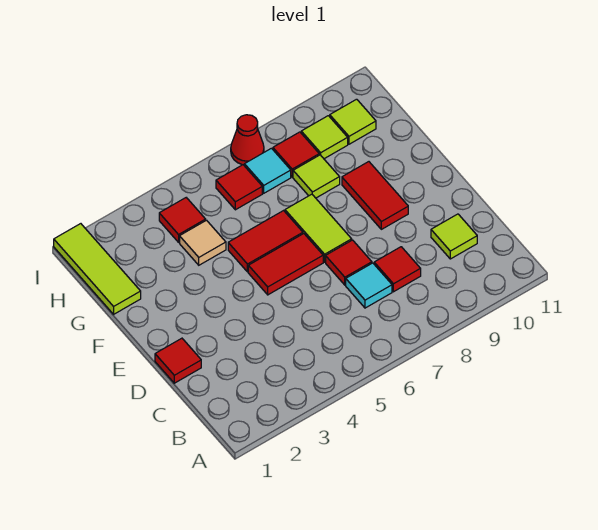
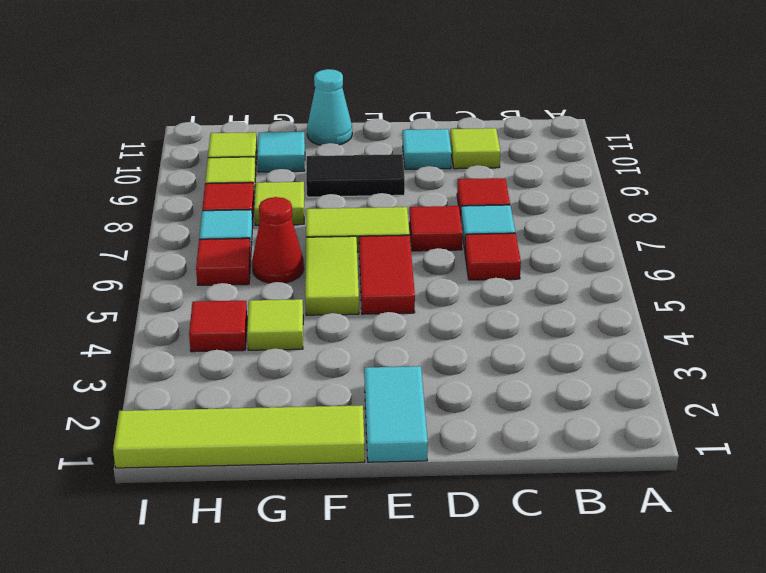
red tile D1 level 1 -> red tile C6 level 1
none -> cyan tile D10 level 1
none -> cyan tile E1:E2 level 1
red tile E9:F9 level 1 -> black tile E9:F9 level 1
red tile F5:F6 level 1 -> lime tile F5:F6 level 1
none -> cyan cone F11 level 1
lime tile G1:I1 level 1 -> lime tile F1:I1 level 1
tan tile G4 level 1 -> lime tile G4 level 1
none -> cyan tile G10 level 1
red cone I7 level 1 -> red cone G6 level 1

